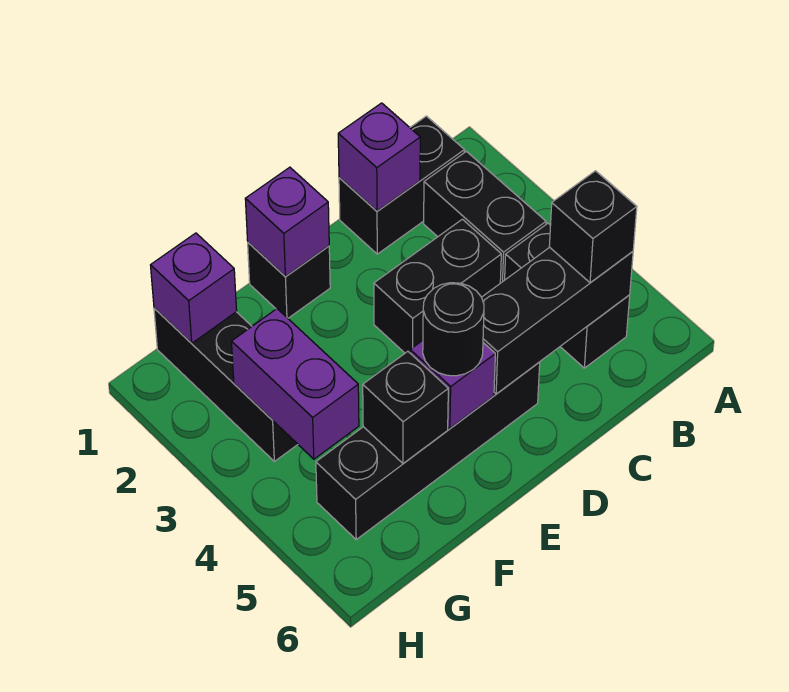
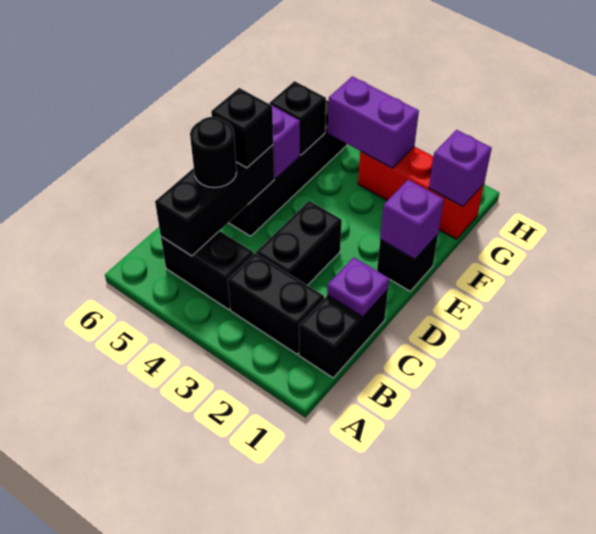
black brick B5 level 3 -> black brick D5 level 3
purple brick C1 level 2 -> purple plate C1 level 2
black round brick E5 level 3 -> black round brick C5 level 3
black brick G1:G3 level 1 -> red brick G1:G3 level 1

